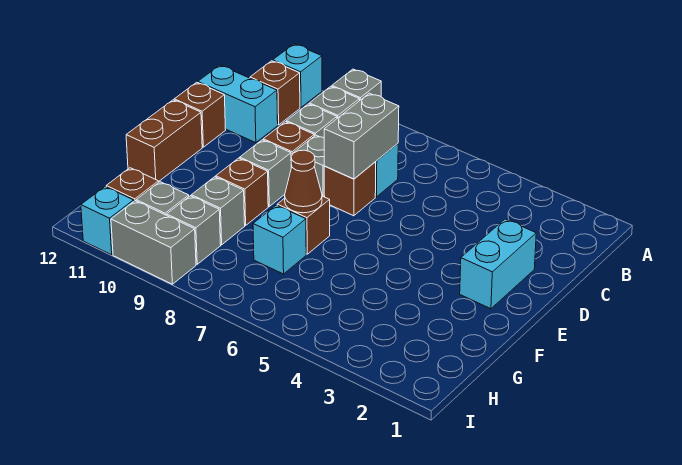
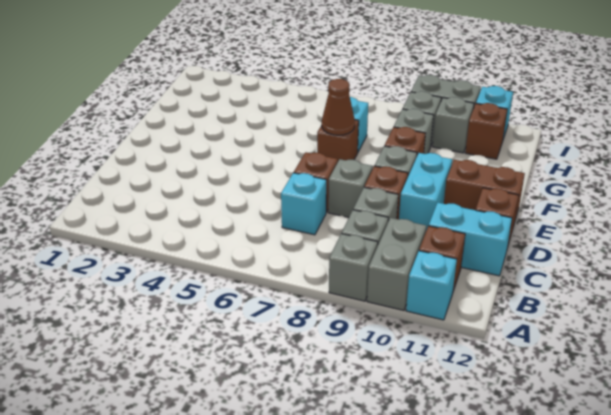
grey brick C7:D7 level 2 -> grey brick A10:B10 level 1
cyan brick D2:E2 level 1 -> cyan brick D10:E10 level 1
brown brick E12:F12 level 1 -> brown brick E11:E12 level 1

